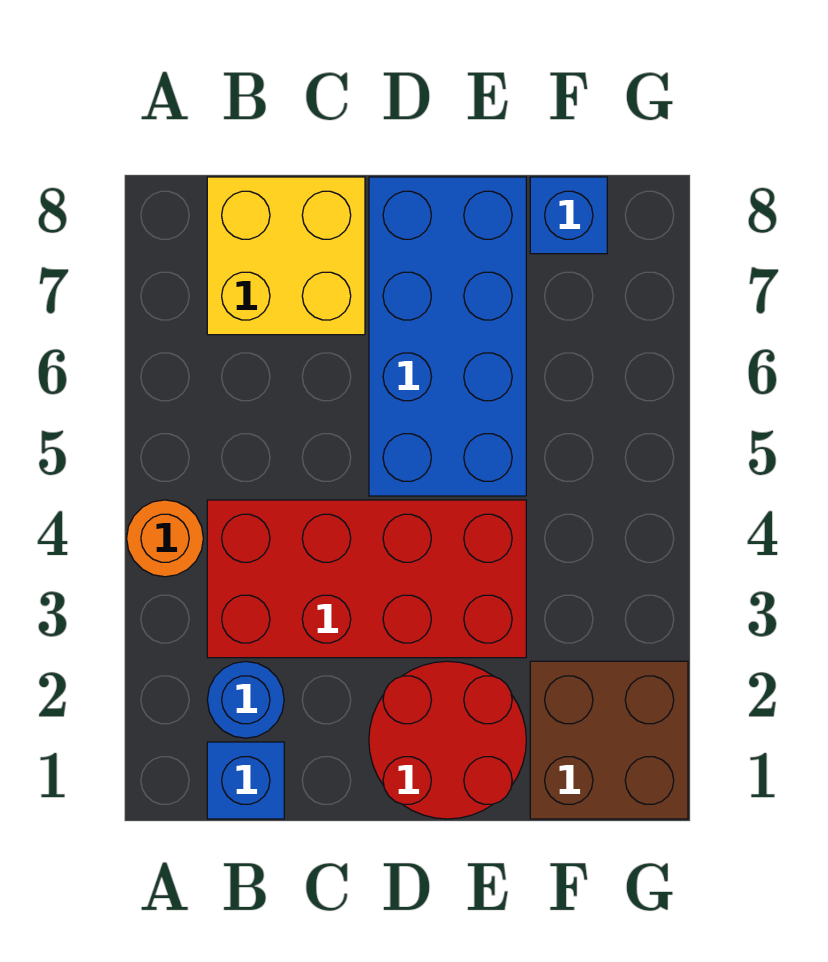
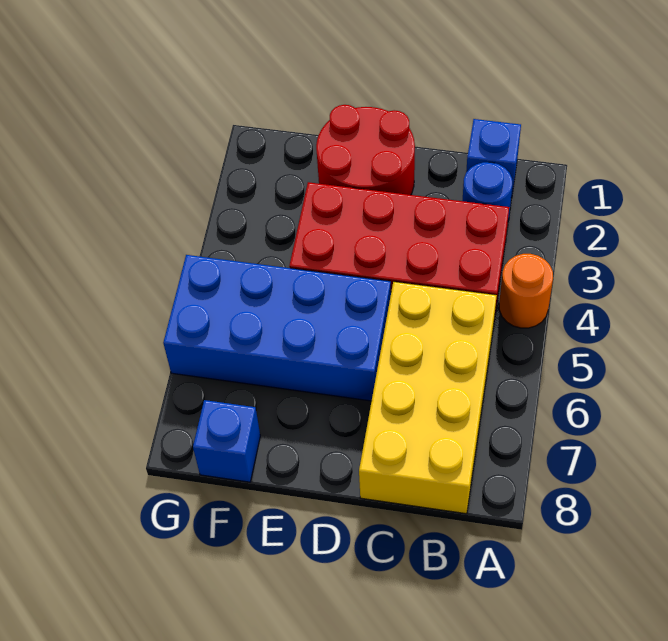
yellow brick B7:C8 level 1 -> yellow brick B5:C8 level 1
blue brick D5:E8 level 1 -> blue brick D5:G6 level 1
brown brick F1:G2 level 1 -> none

